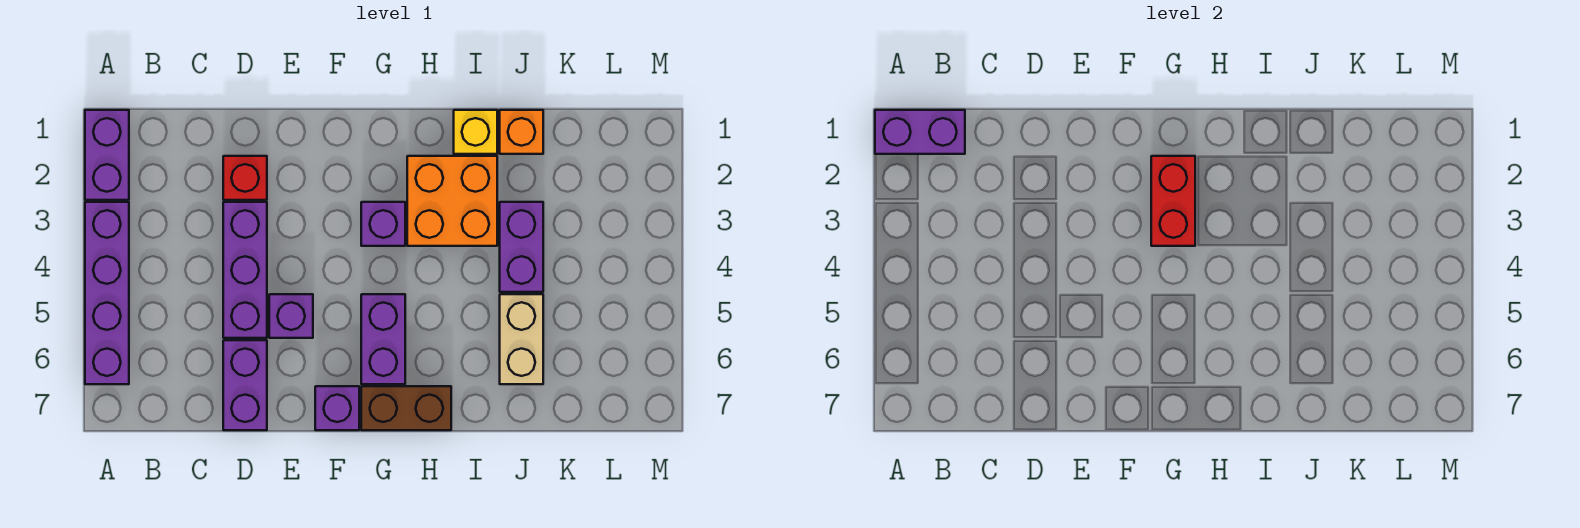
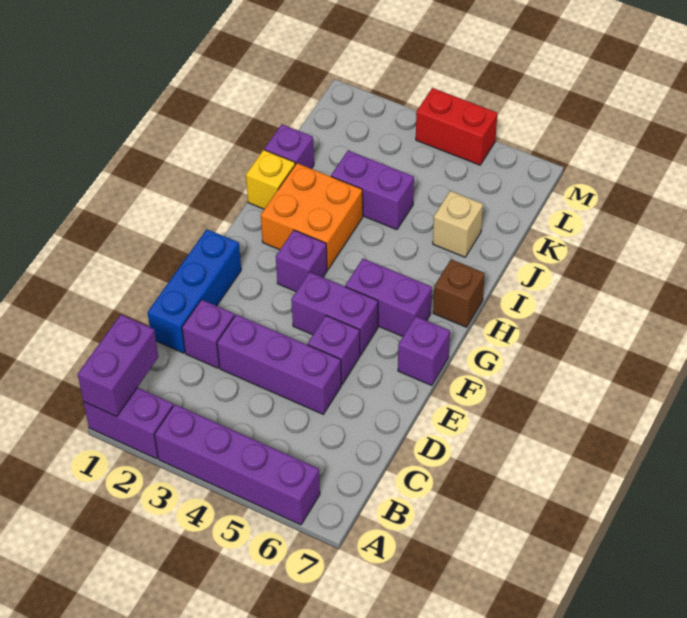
none -> blue brick D1:F1 level 1
red brick D2 level 1 -> purple brick D2 level 1
purple brick D6:D7 level 1 -> purple brick F4:F5 level 1
red brick G2:G3 level 2 -> red brick M4:M5 level 1
brown brick G7:H7 level 1 -> brown brick H7 level 1
orange brick J1 level 1 -> purple brick J1 level 1
tan brick J5:J6 level 1 -> tan brick J6 level 1

